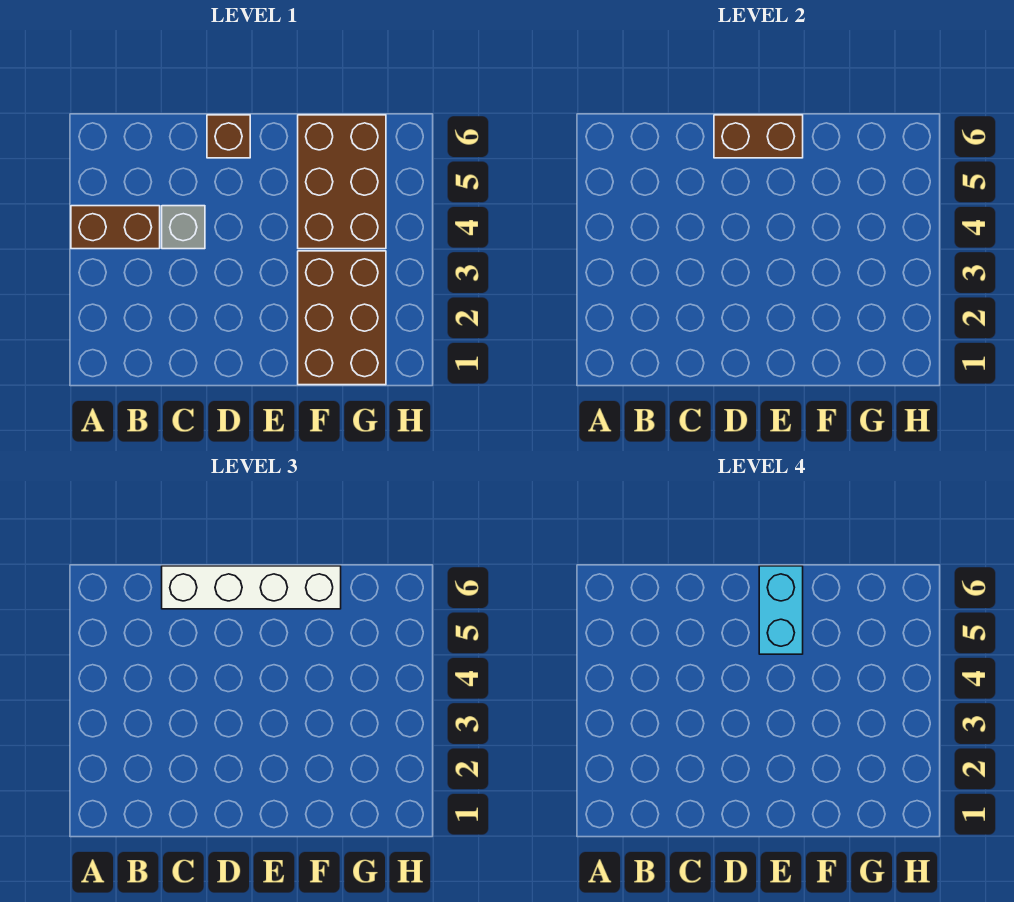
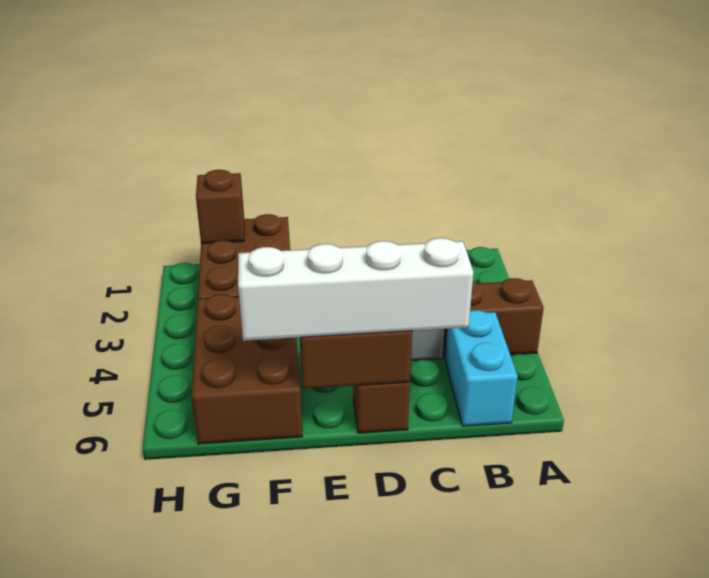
cyan brick E5:E6 level 4 -> cyan brick B5:B6 level 1
none -> brown brick G1 level 2

